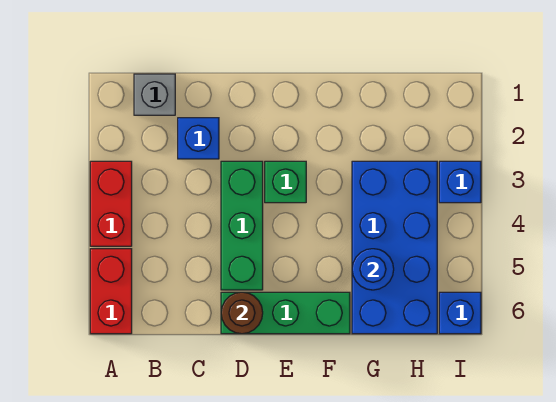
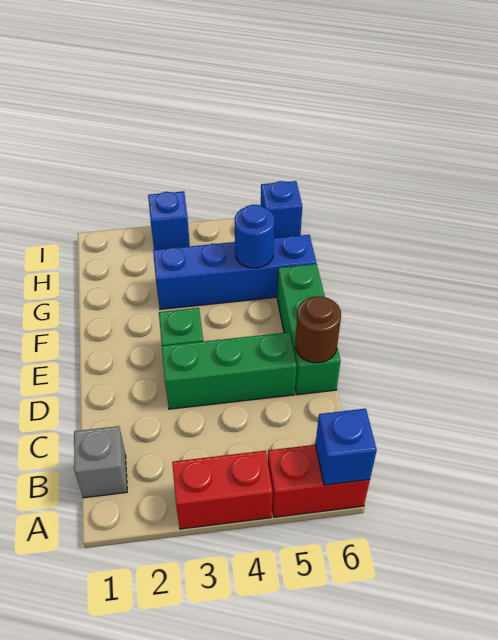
blue brick C2 level 1 -> blue brick A6 level 2
blue brick G3:H6 level 1 -> blue brick G3:G6 level 1

